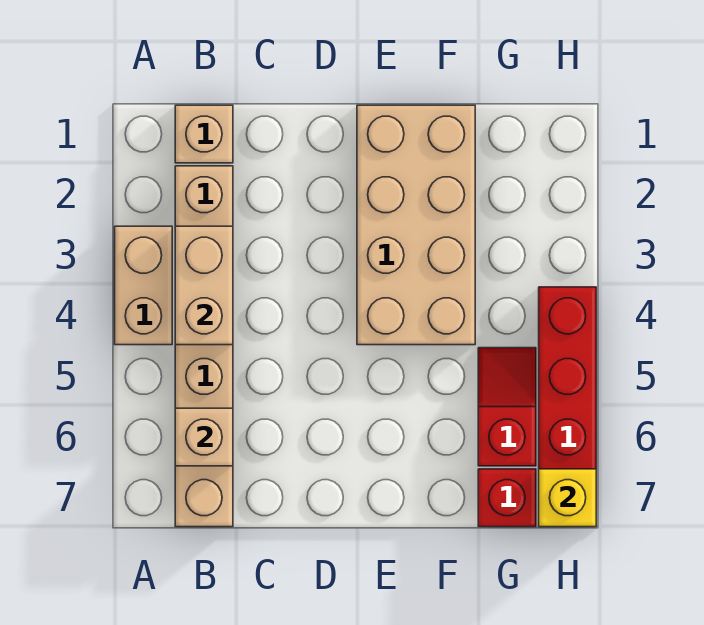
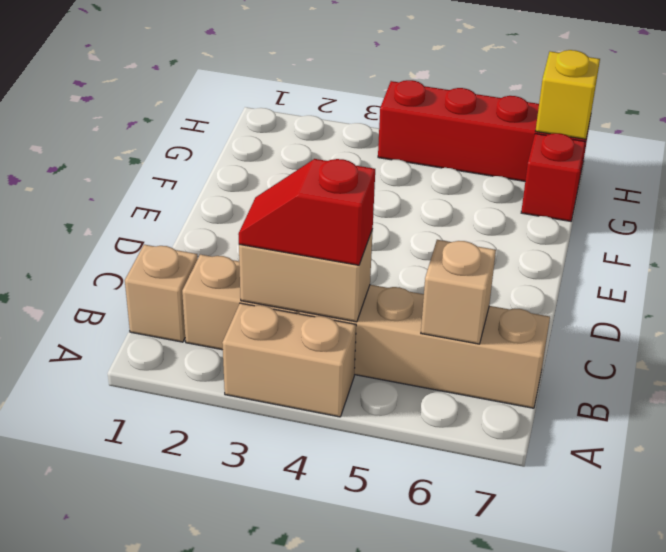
tan brick E1:F4 level 1 -> none
red slope G5:G6 level 1 top 6 -> red slope B3:B4 level 3 top 4

